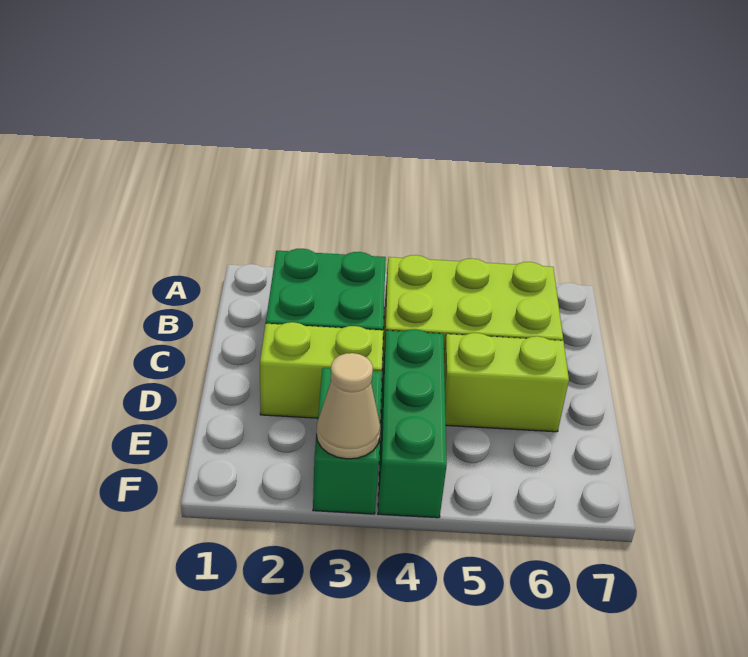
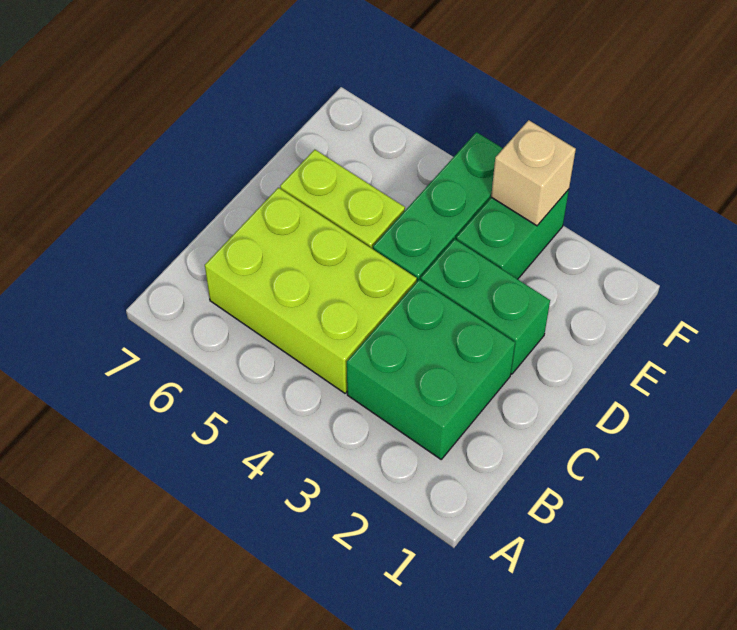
lime brick D2:D3 level 1 -> green brick D2:D3 level 1
tan cone F3 level 2 -> tan brick F3 level 2

